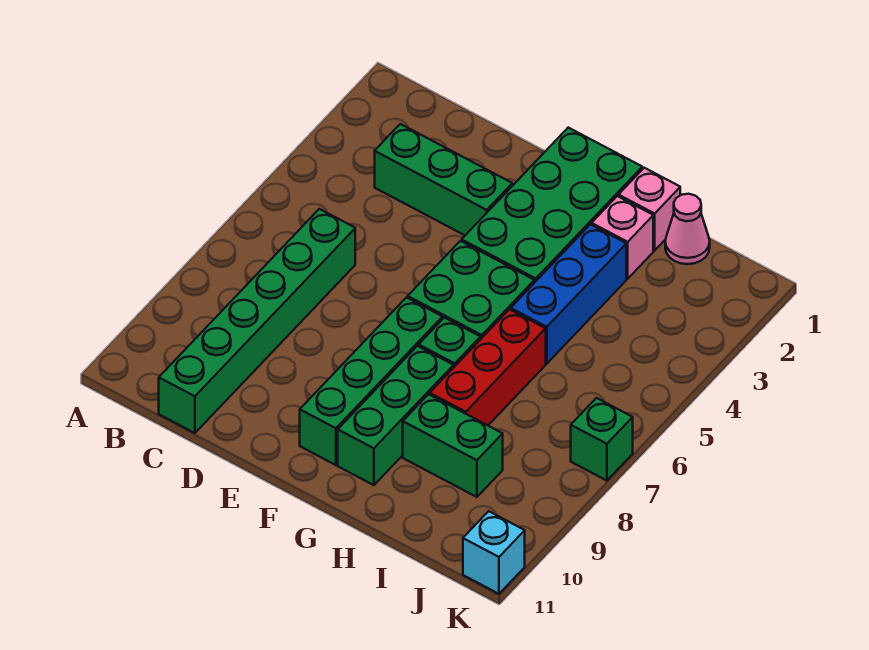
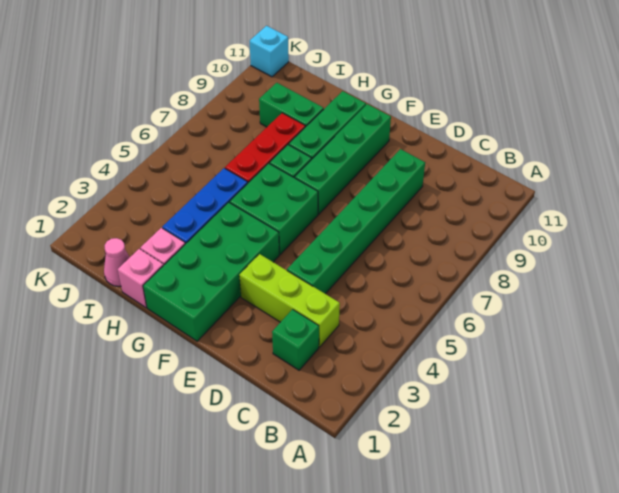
green brick C3:E3 level 1 -> lime brick C3:E3 level 1
green brick C6:C11 level 1 -> green brick D4:D9 level 1
green brick K7 level 1 -> green brick C2 level 1

